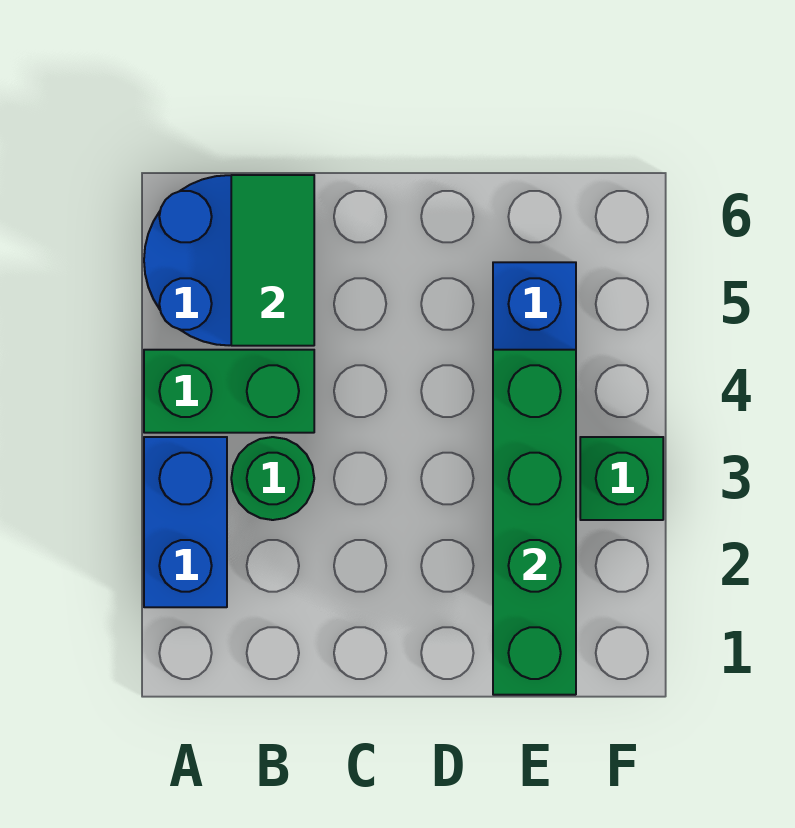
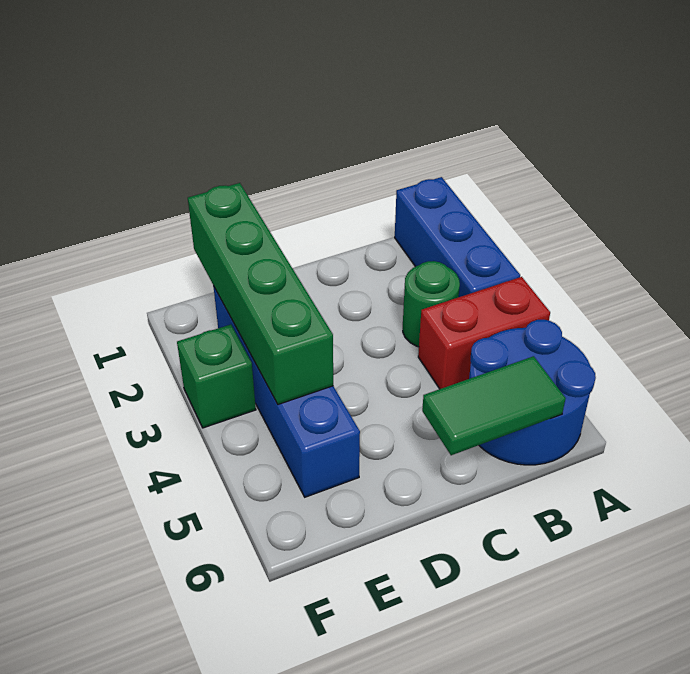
blue brick A2:A3 level 1 -> blue brick A1:A3 level 1
green brick A4:B4 level 1 -> red brick A4:B4 level 1
green tile B5:B6 level 2 -> green tile B6:C6 level 2

